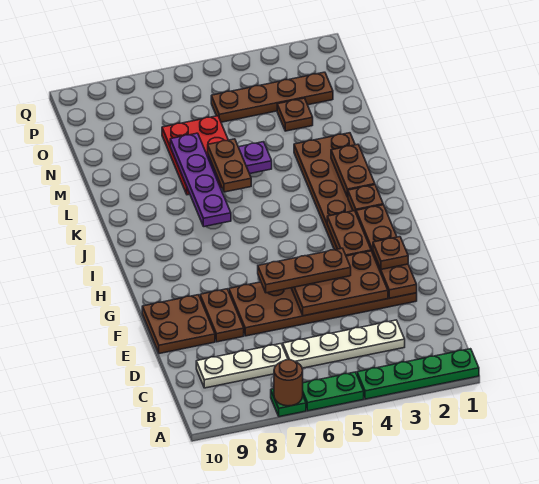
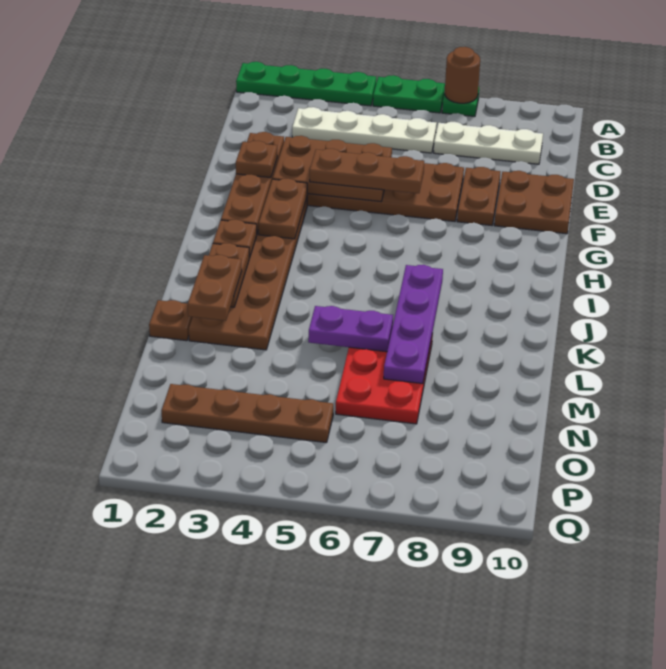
brown plate K6:L6 level 3 -> brown plate K2:L2 level 3
brown plate N3 level 1 -> brown plate L1 level 1

